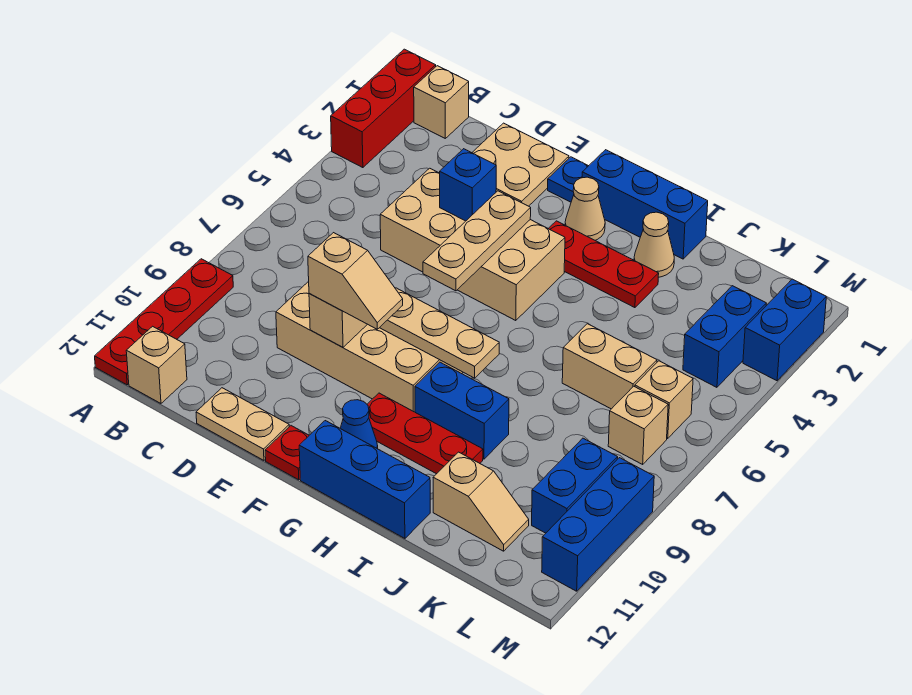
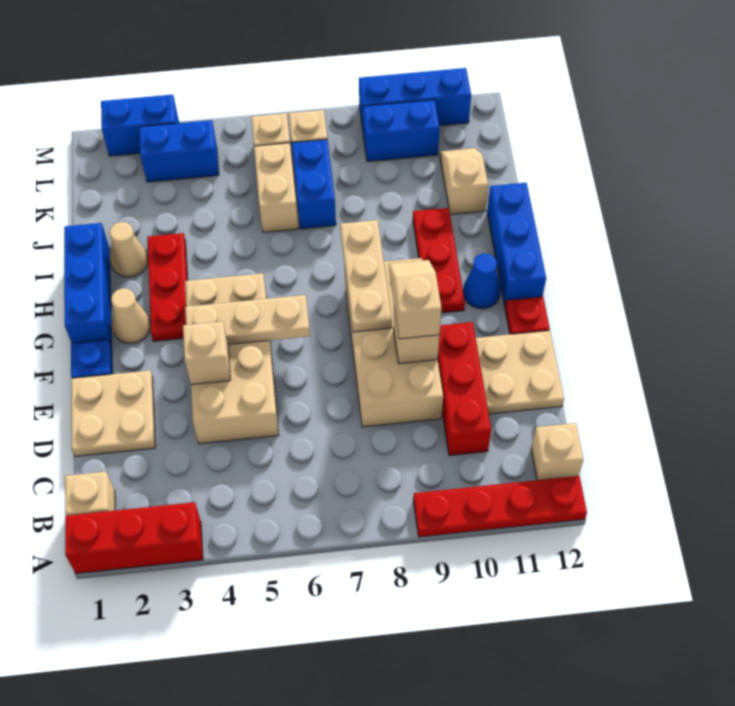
none -> red brick C10:E10 level 1
tan plate D12:E12 level 1 -> tan plate D11:E12 level 1
blue brick E4 level 2 -> tan brick E4 level 2
blue brick H9:I9 level 1 -> blue brick J7:K7 level 1

